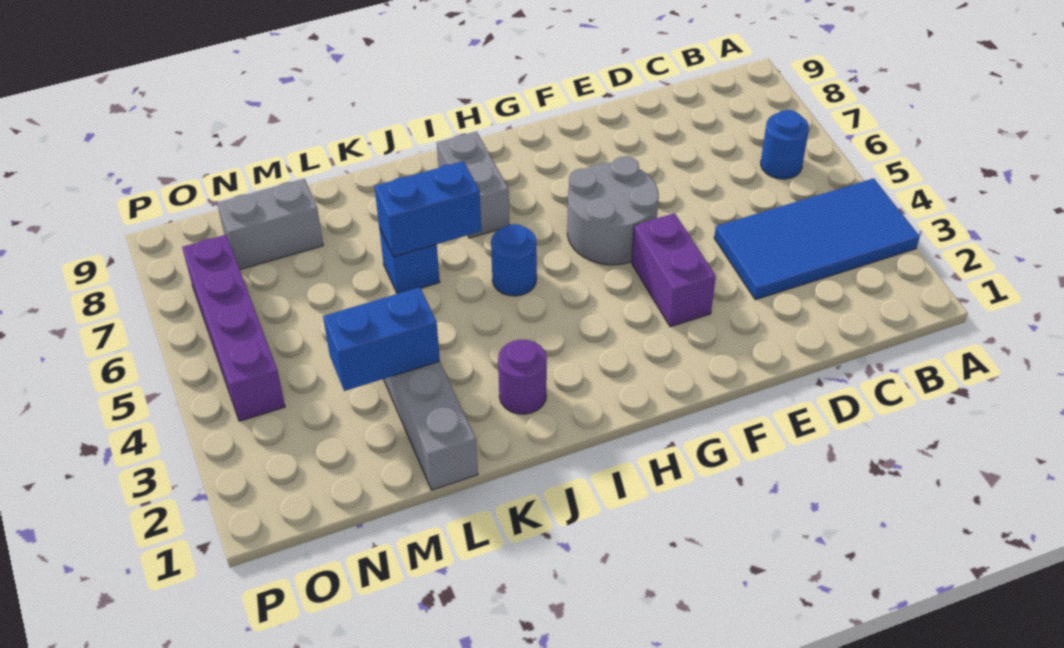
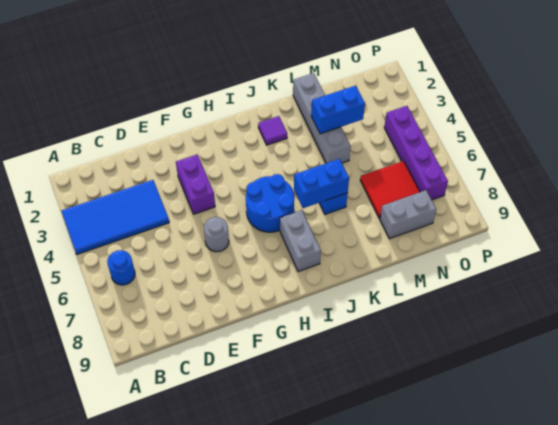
grey round brick F5:G6 level 1 -> grey round brick F6 level 1
blue round brick I5 level 1 -> blue round brick H5:I6 level 1
purple round brick J2 level 1 -> purple tile J2 level 1
none -> red tile M6:N7 level 1

